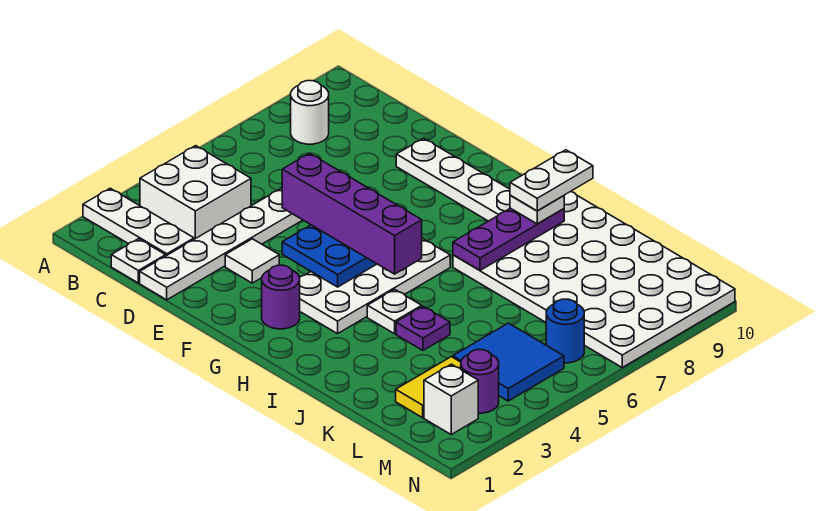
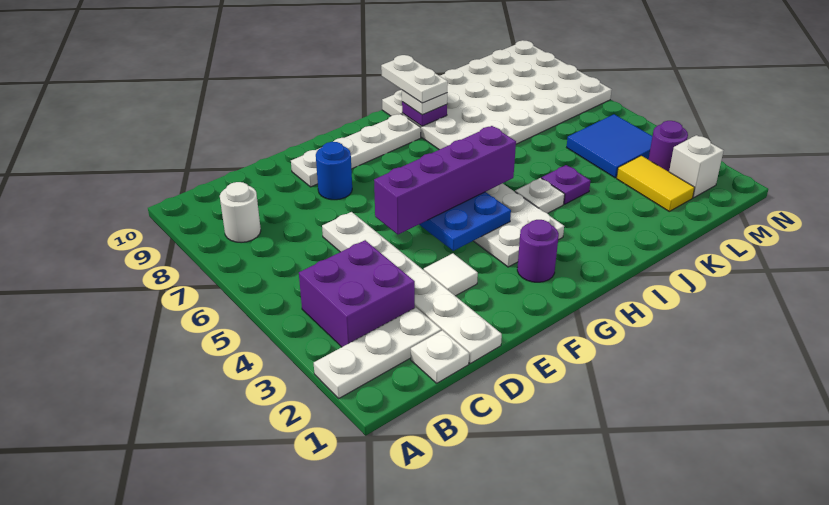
white brick B3:C4 level 1 -> purple brick B3:C4 level 1
purple plate I7:I9 level 2 -> purple plate I9 level 2
blue round brick M6 level 1 -> blue round brick E8 level 1

